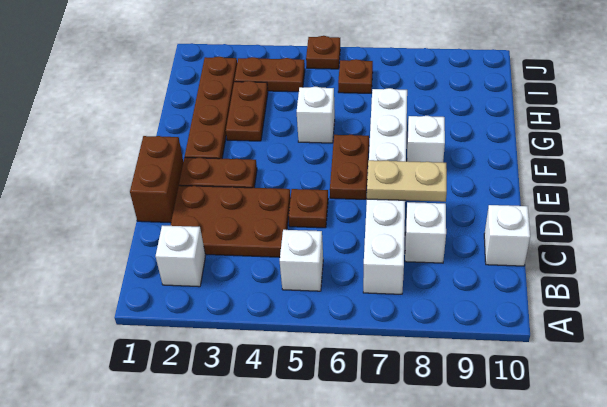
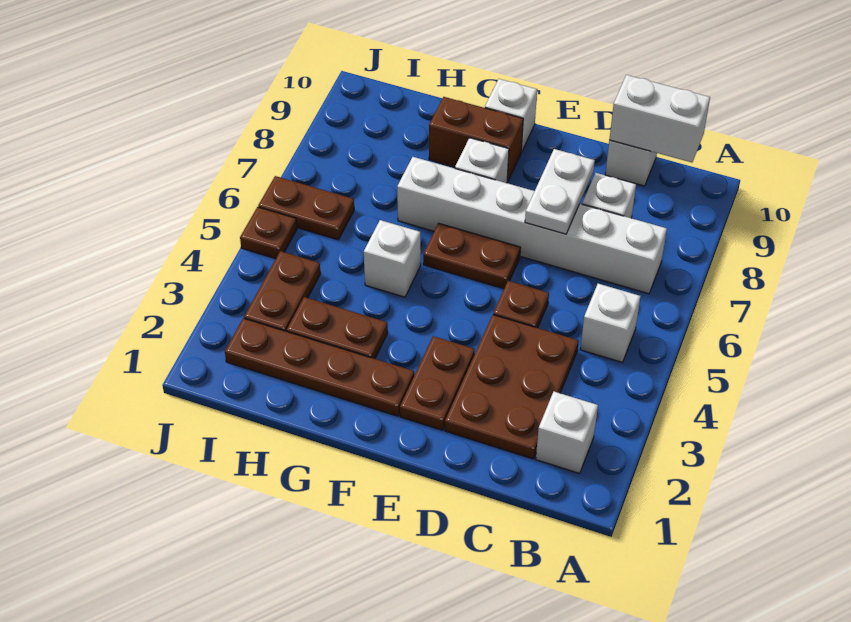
none -> white brick B10:C10 level 2
brown brick D1:E1 level 1 -> brown brick F9:G9 level 1
tan plate D7:D8 level 2 -> white plate D7:D8 level 2
none -> white brick F10 level 1
brown plate I6 level 1 -> brown plate I6:J6 level 1

